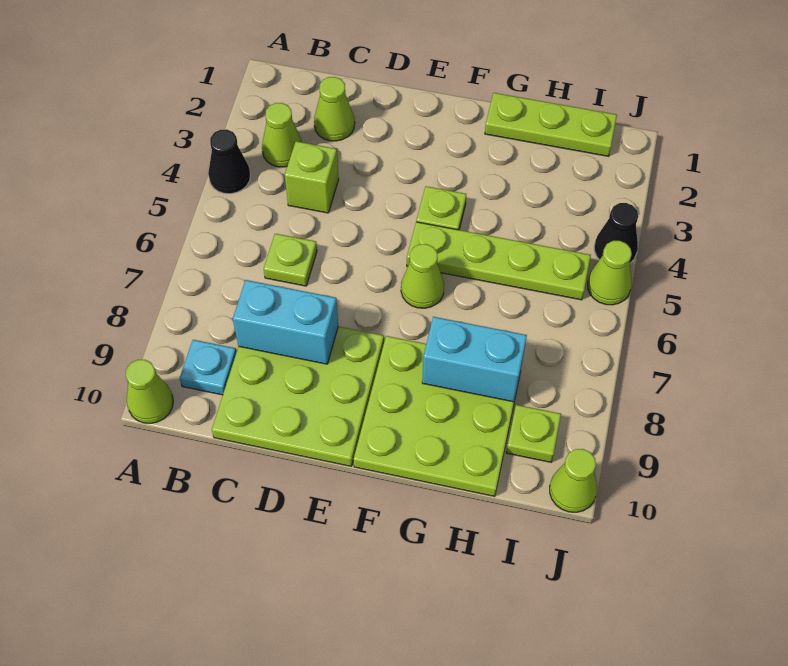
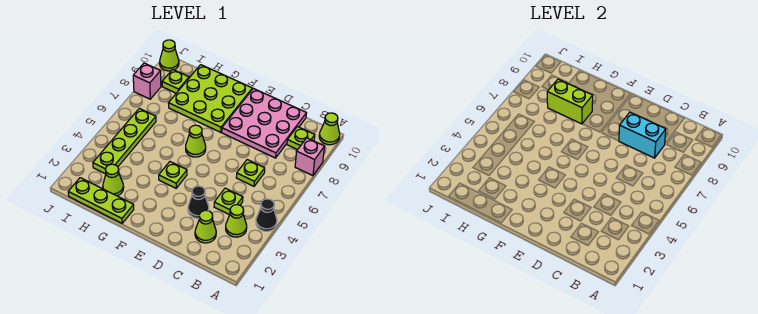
none -> pink brick A8 level 1
cyan plate B9 level 1 -> lime plate B9 level 1
lime brick C4 level 1 -> lime plate C4 level 1
lime plate C8:E10 level 1 -> pink plate C8:E10 level 1
lime plate F5:I5 level 1 -> lime plate I3:I6 level 1
cyan brick G8:H8 level 2 -> lime brick G8:H8 level 2
black cone J4 level 1 -> black cone D3 level 1
lime cone J5 level 1 -> lime cone H2 level 1
none -> pink brick J8 level 1

